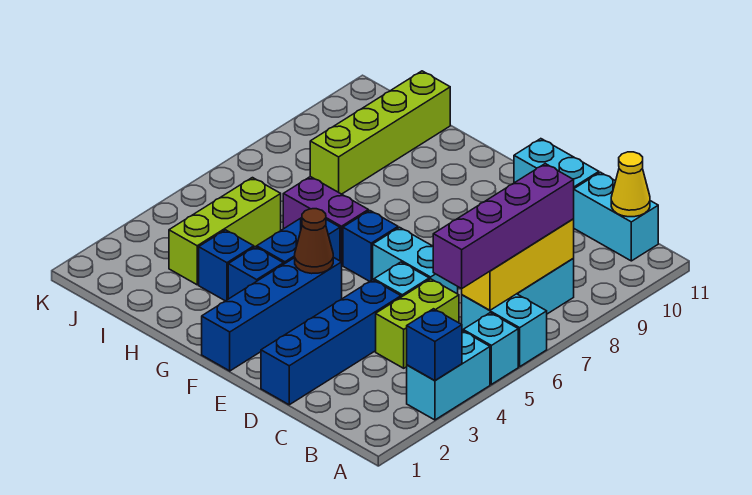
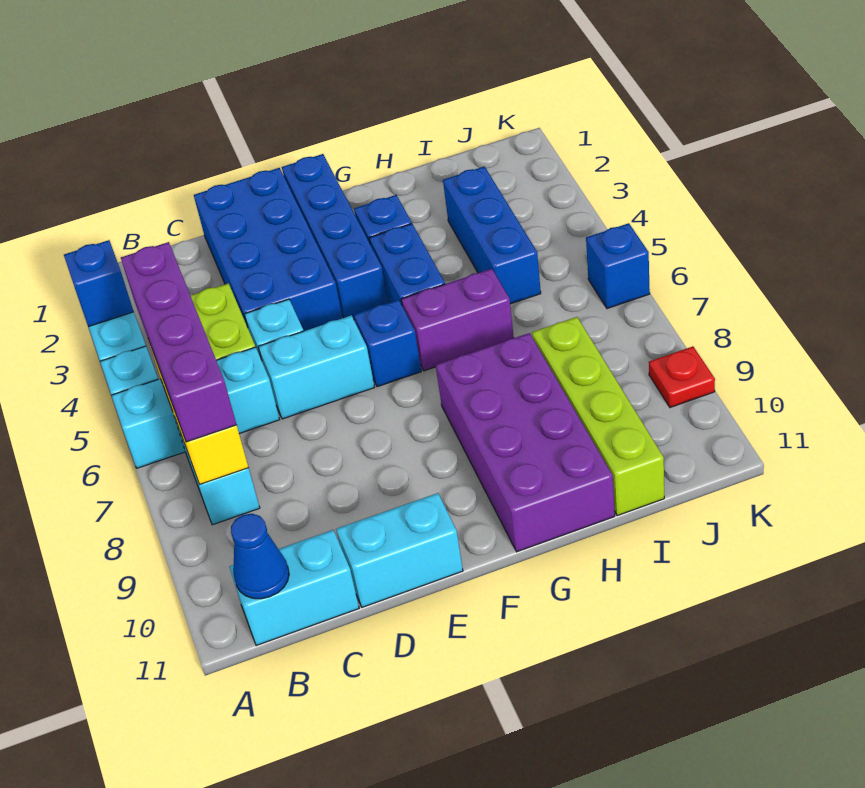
cyan brick A6:B6 level 1 -> cyan brick A6:C6 level 1
yellow cone B11 level 2 -> blue cone B11 level 2
blue brick D1:D4 level 1 -> blue brick D1:E4 level 1
brown cone F4 level 2 -> none
none -> purple brick G8:H11 level 1
blue brick H3 level 1 -> blue brick K6 level 1
lime brick I3:I5 level 1 -> blue brick I3:I5 level 1
none -> red plate K9 level 1

